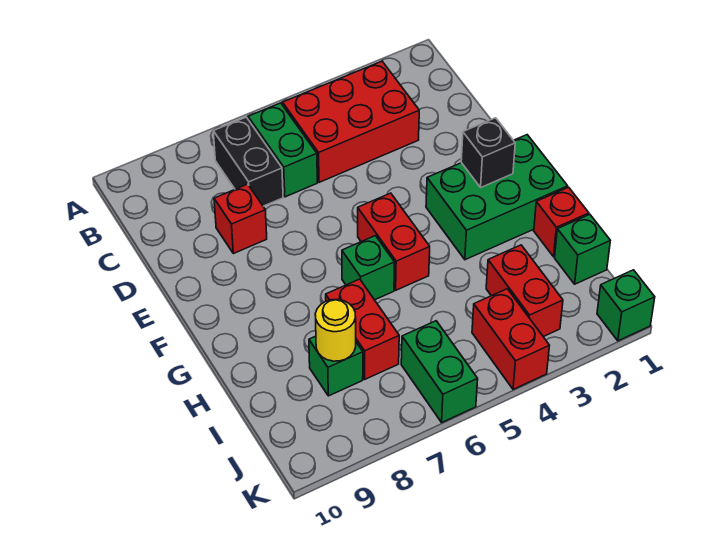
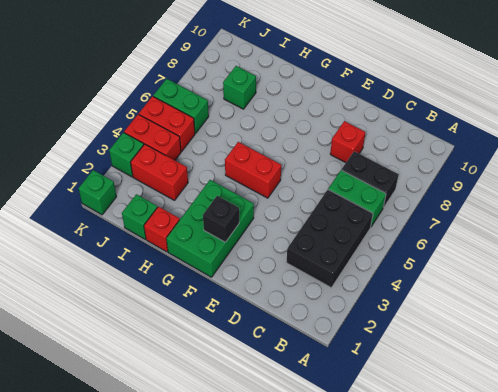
red brick B3:C5 level 1 -> black brick B3:C5 level 1
green brick G6 level 1 -> green brick K3 level 1
red brick H7:I7 level 1 -> red brick J5:K5 level 1
yellow round brick I8 level 2 -> none

